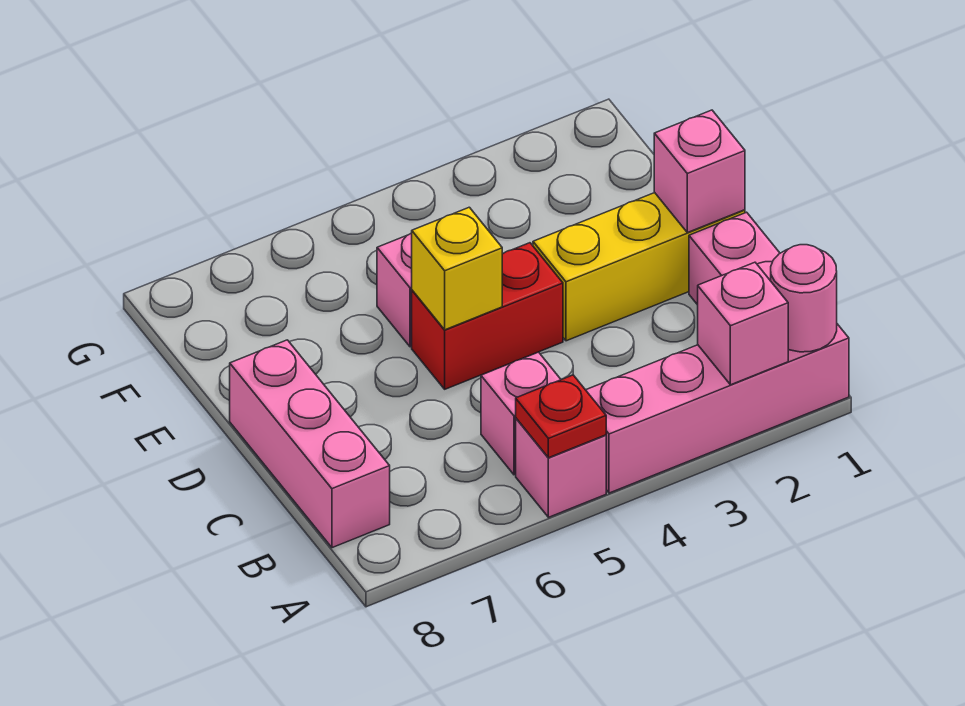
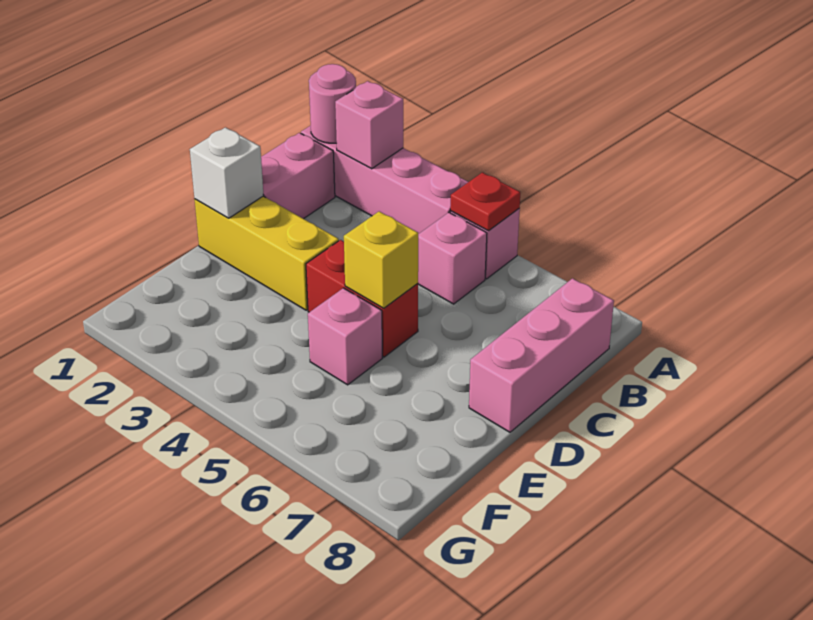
pink brick D1 level 2 -> white brick D1 level 2

